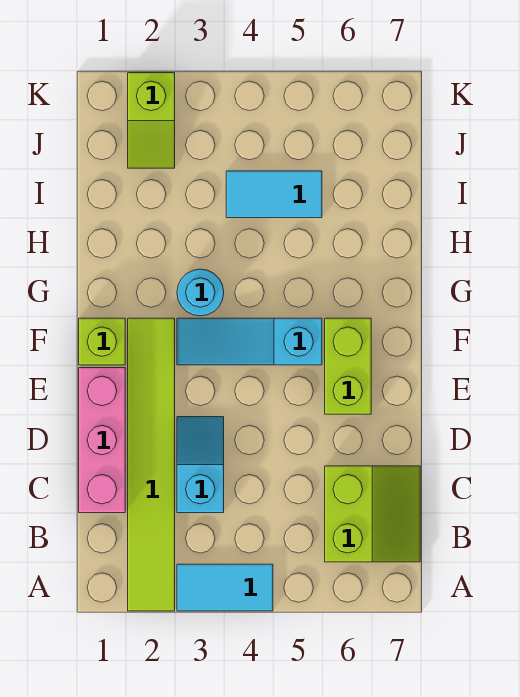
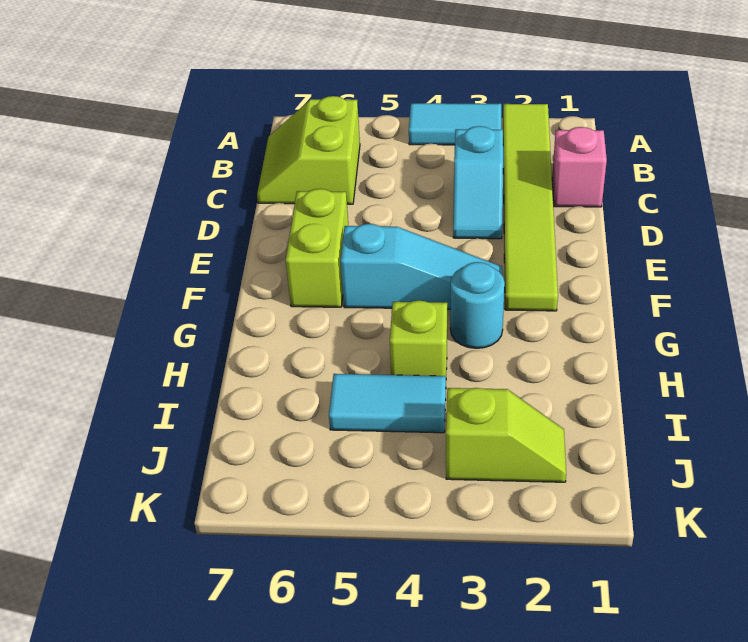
pink brick C1:E1 level 1 -> pink brick C1 level 1
lime brick F1 level 1 -> lime brick H4 level 1
lime slope J2:K2 level 1 top K -> lime slope J2:J3 level 1 top 3

